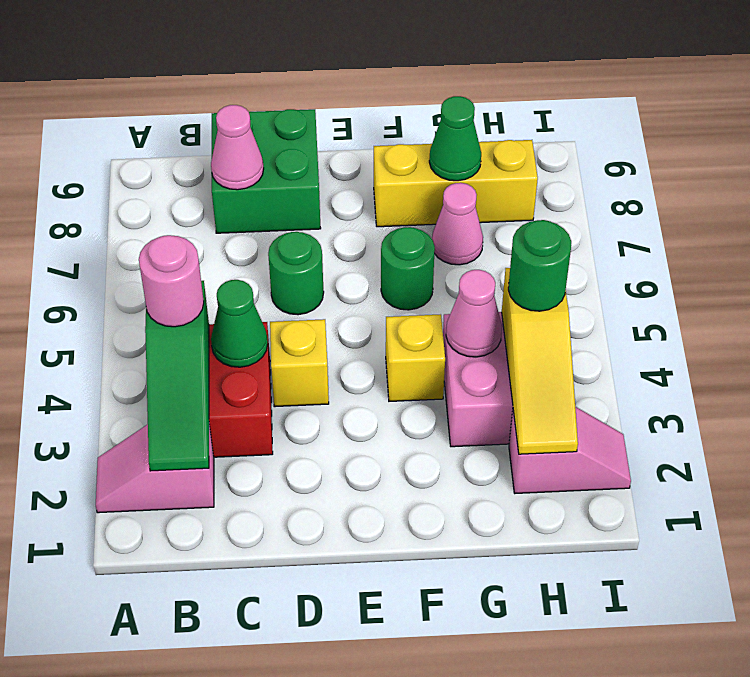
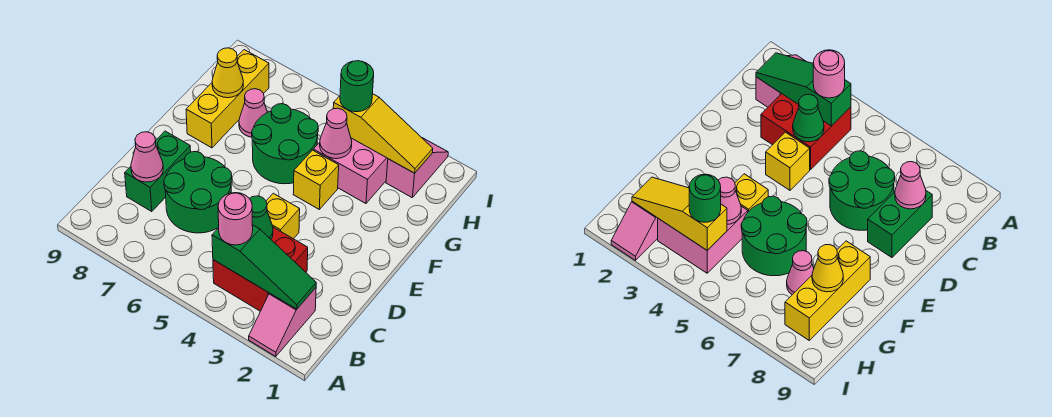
green brick C8:D9 level 1 -> green brick C8:D8 level 1
green round brick D6 level 1 -> green round brick C6:D7 level 1
green round brick F6 level 1 -> green round brick F5:G6 level 1
green cone G8 level 2 -> yellow cone G8 level 2

